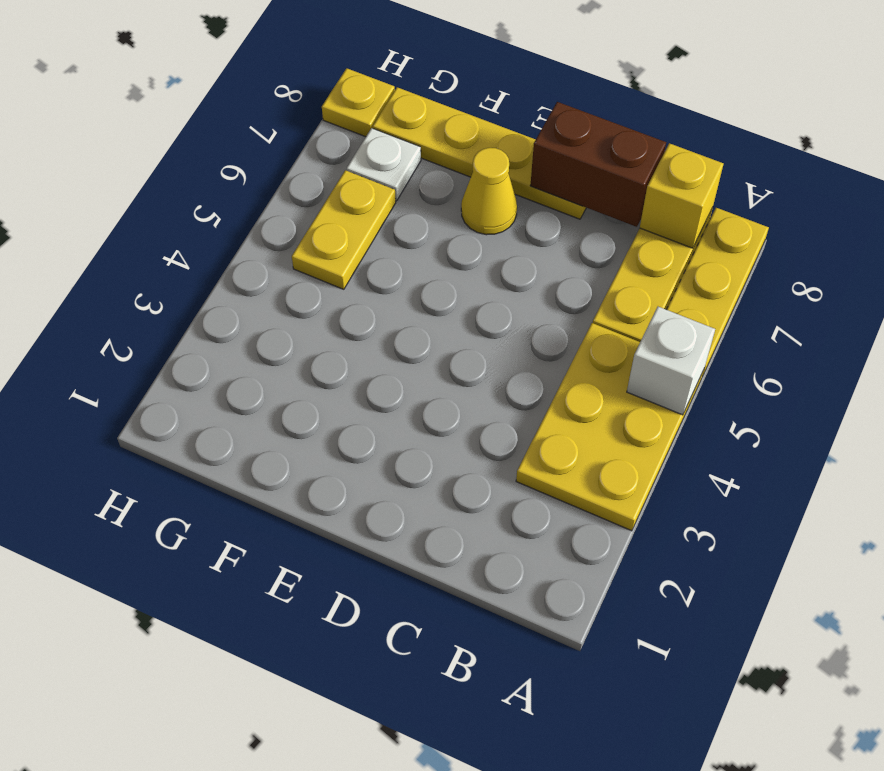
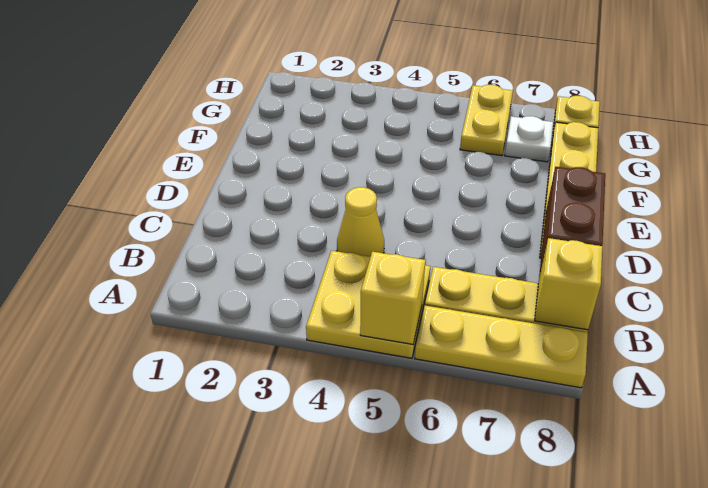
yellow plate A3:B5 level 1 -> yellow plate A4:B5 level 1
white brick A5 level 2 -> yellow brick A5 level 2
yellow cone E7 level 1 -> yellow cone C4 level 1
yellow plate G5:G6 level 1 -> yellow plate G6:H6 level 1

